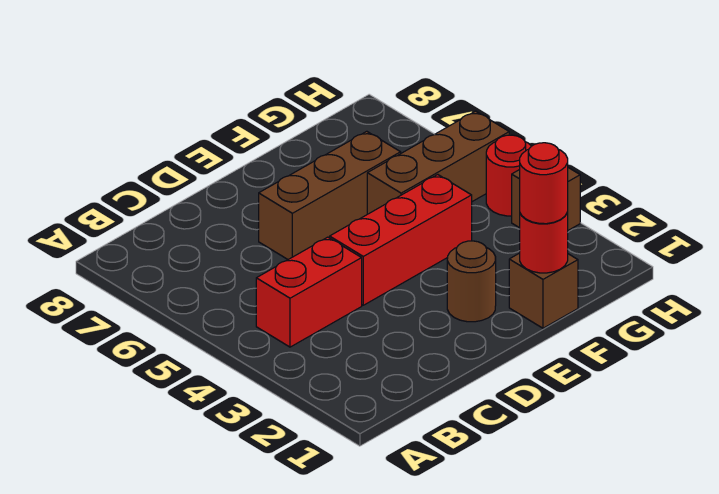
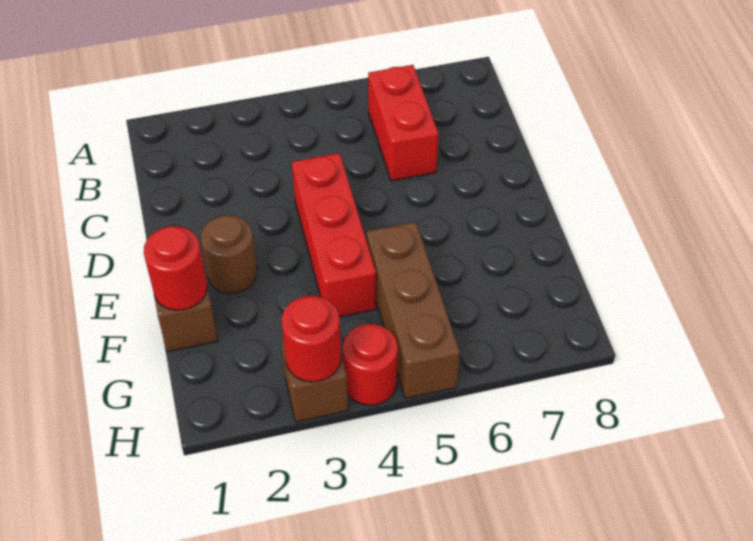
red brick B4:C4 level 1 -> red brick B6:C6 level 1
brown brick D6:F6 level 1 -> none
red round brick F1 level 3 -> red round brick H3 level 2

